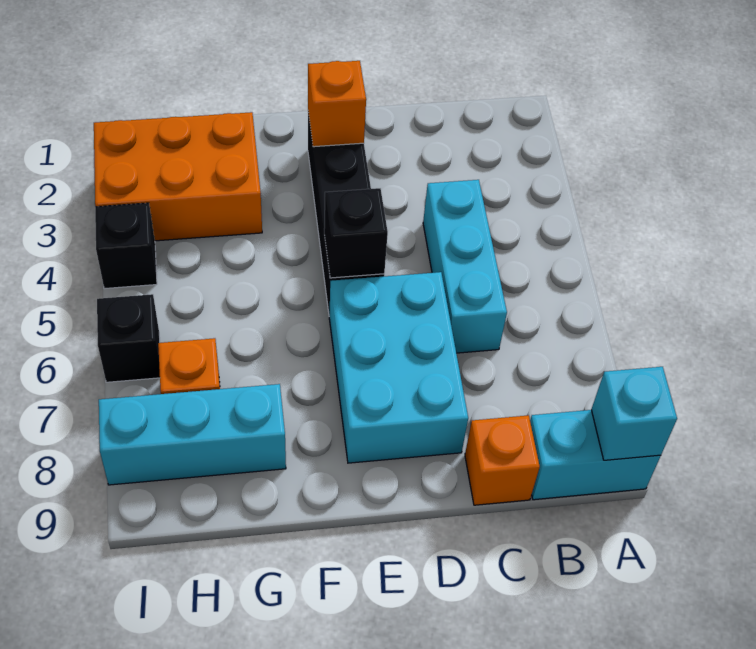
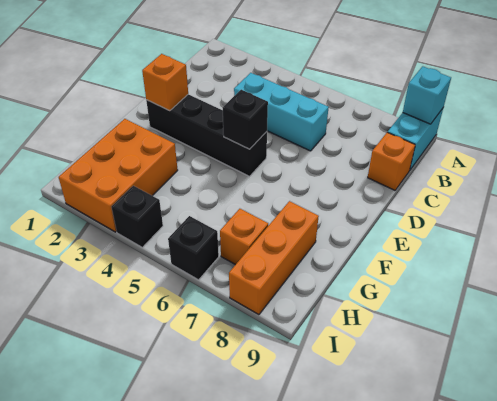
cyan brick D6:E8 level 1 -> none
cyan brick G8:I8 level 1 -> orange brick G8:I8 level 1

